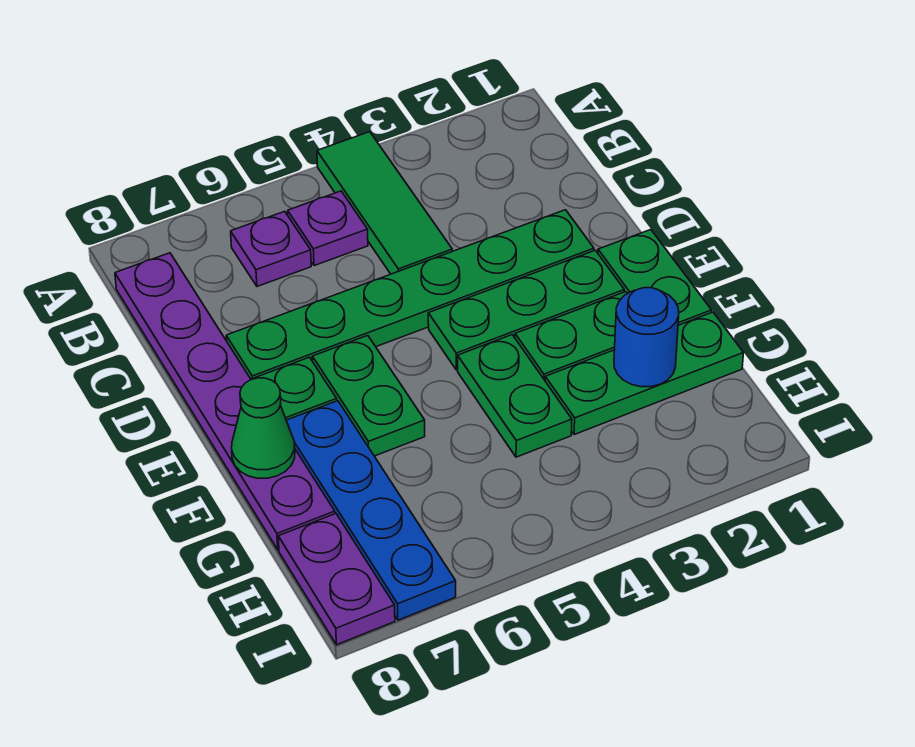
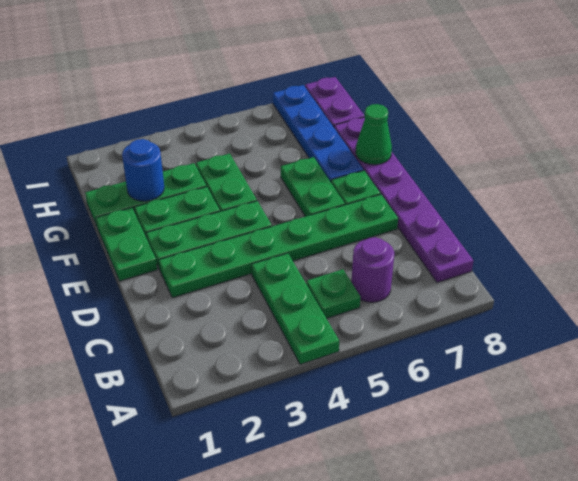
green tile A4:C4 level 1 -> green plate A4:C4 level 1
purple plate B5 level 1 -> green plate B5 level 1
purple plate B6 level 1 -> purple round brick B6 level 1

